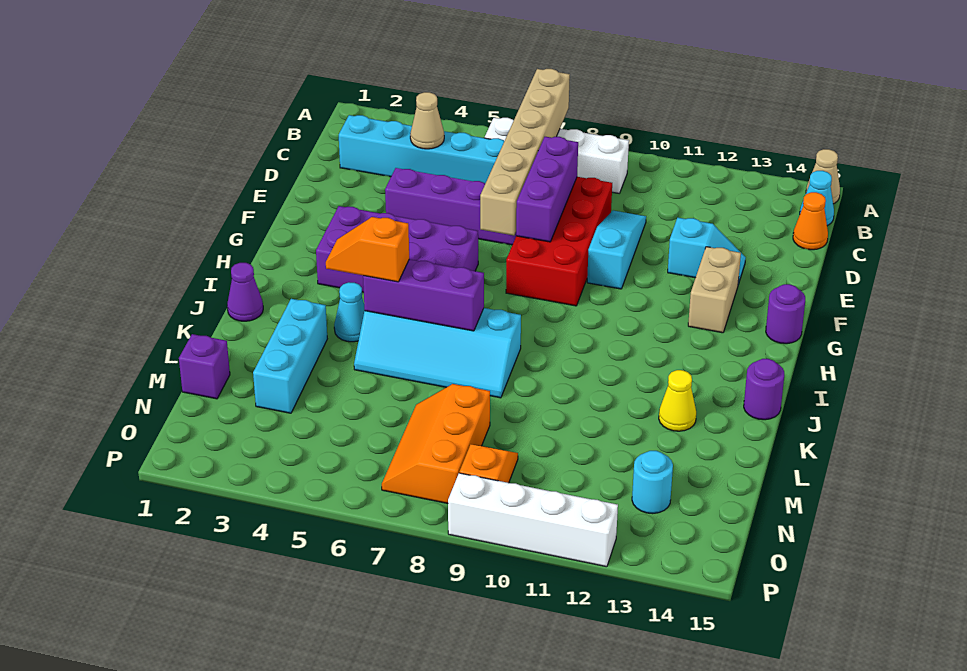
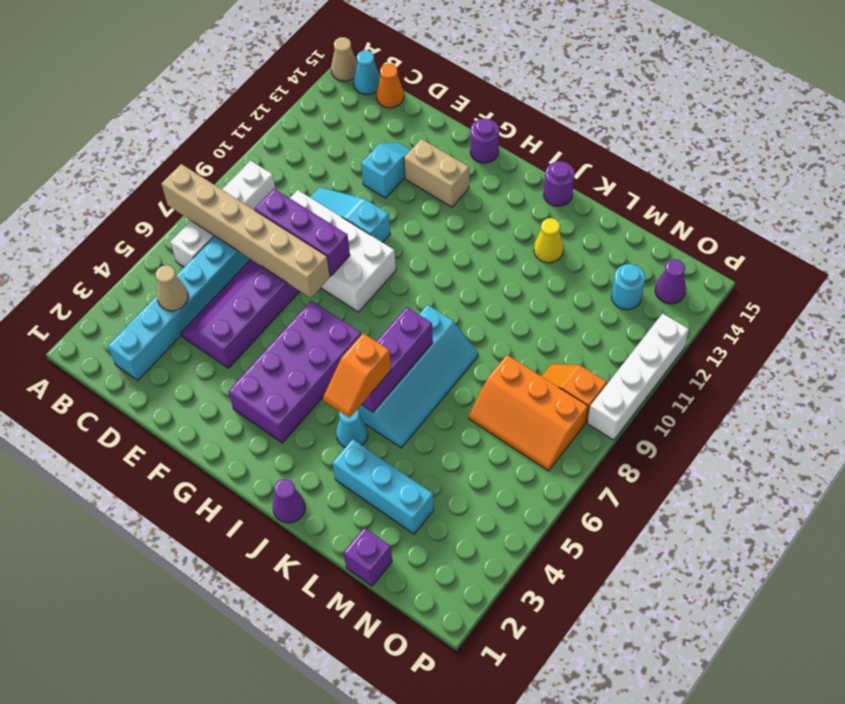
red brick D8:G9 level 1 -> white brick D8:G9 level 1
none -> purple cone O14 level 1

